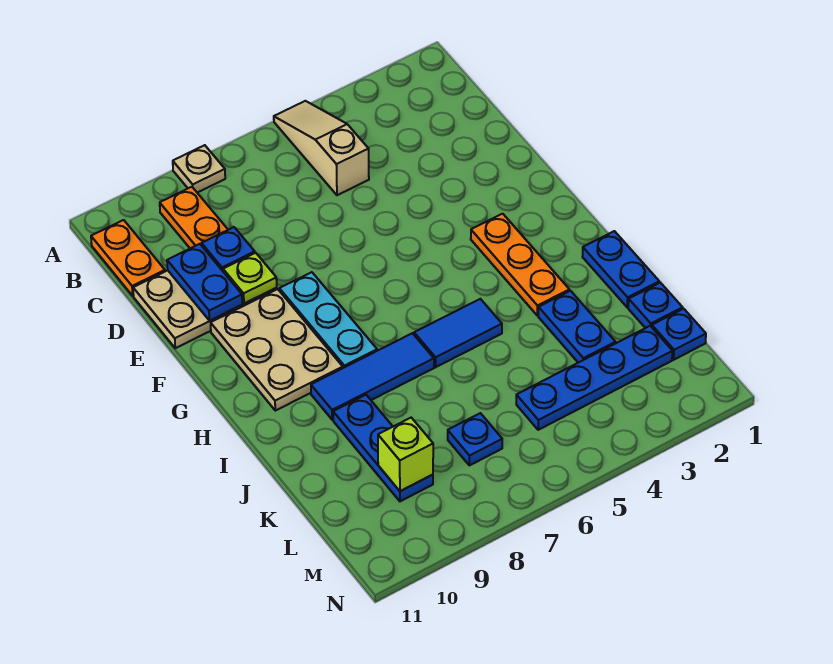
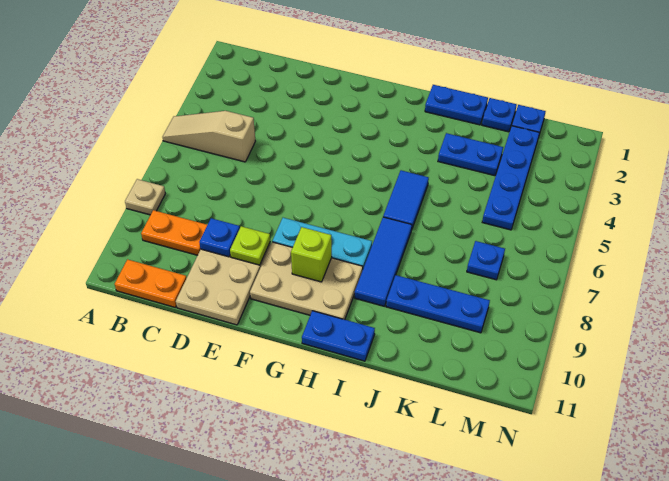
blue plate D10:E10 level 2 -> blue plate H11:I11 level 1
orange plate G3:I3 level 1 -> none
lime brick L9 level 2 -> lime brick G9 level 2

